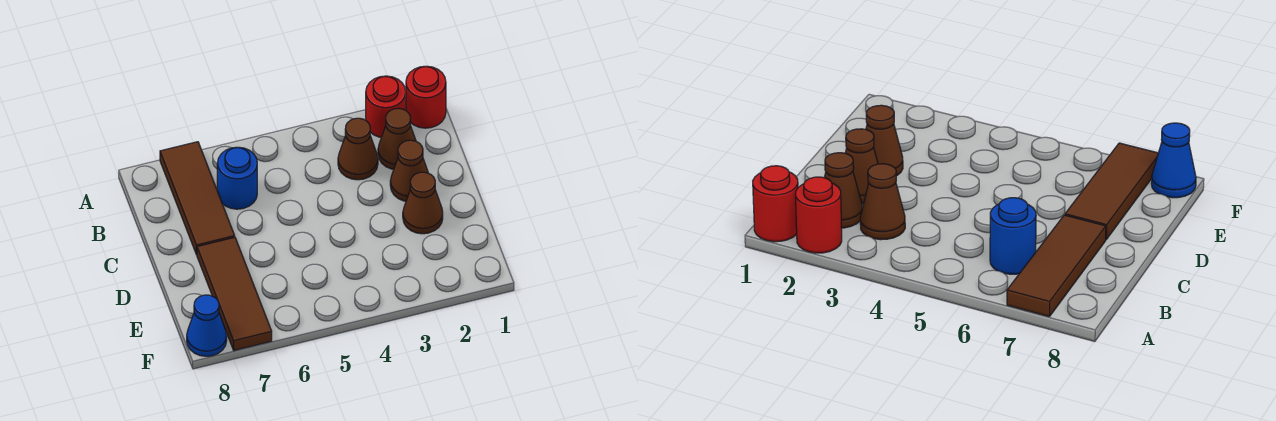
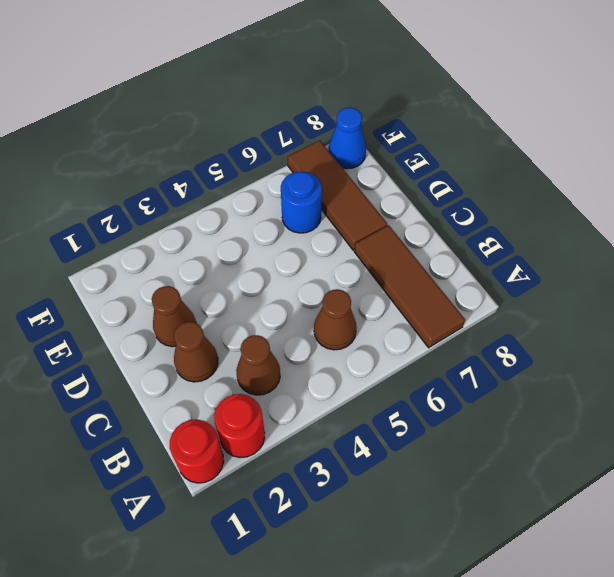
brown cone B2 level 1 -> brown cone B5 level 1
blue round brick B6 level 1 -> blue round brick E6 level 1

